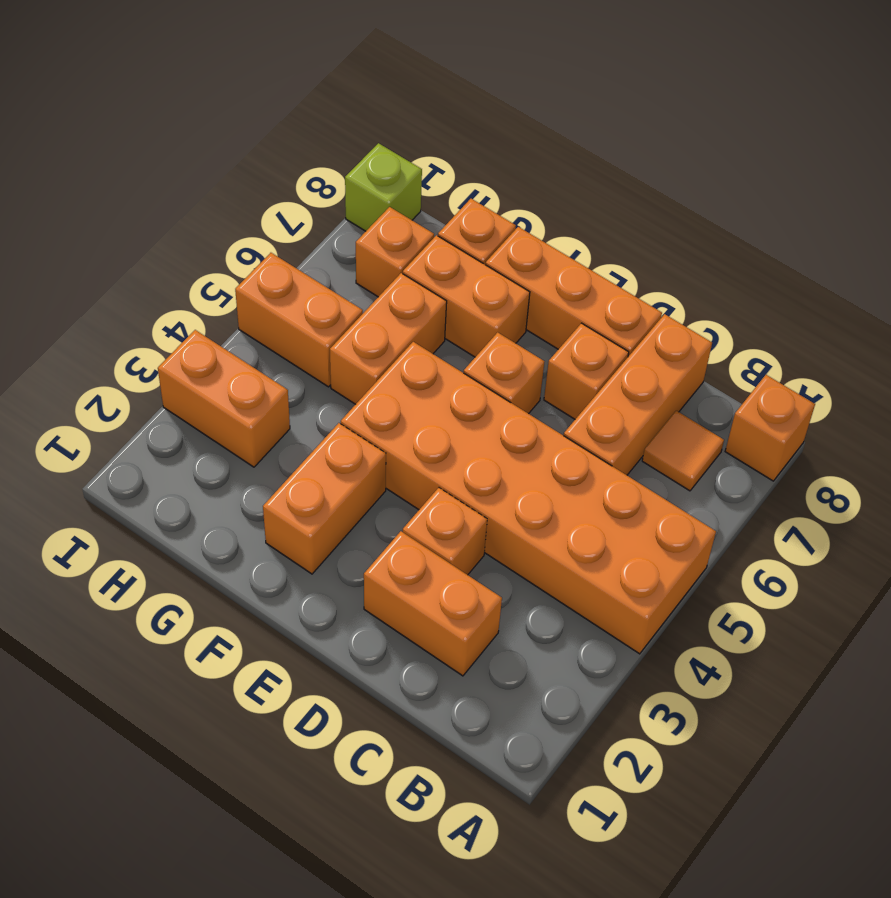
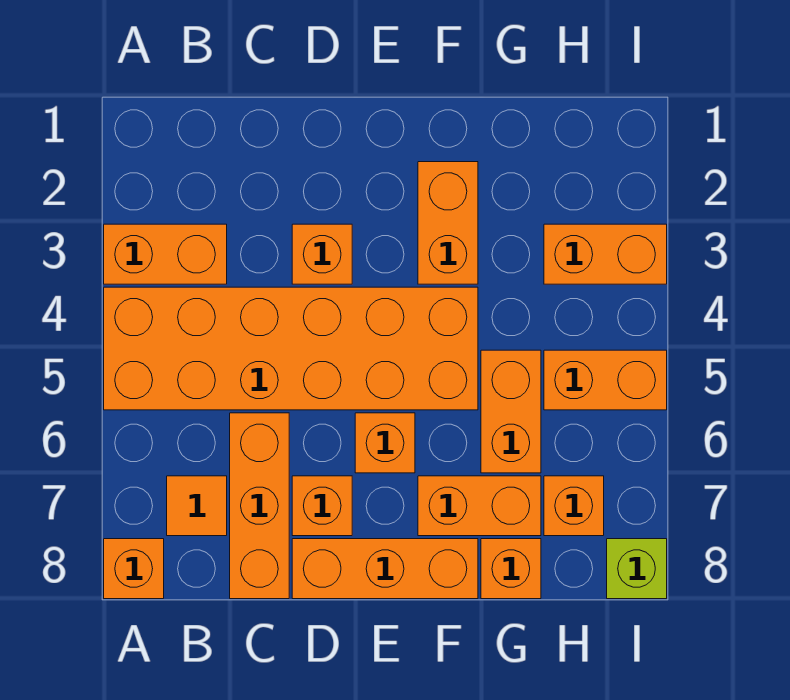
orange brick C2:D2 level 1 -> orange brick A3:B3 level 1

